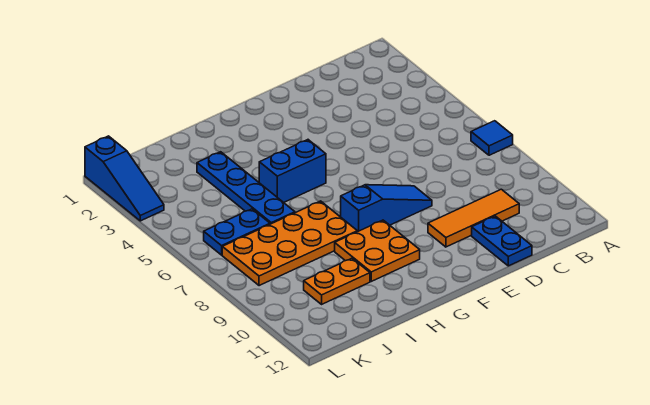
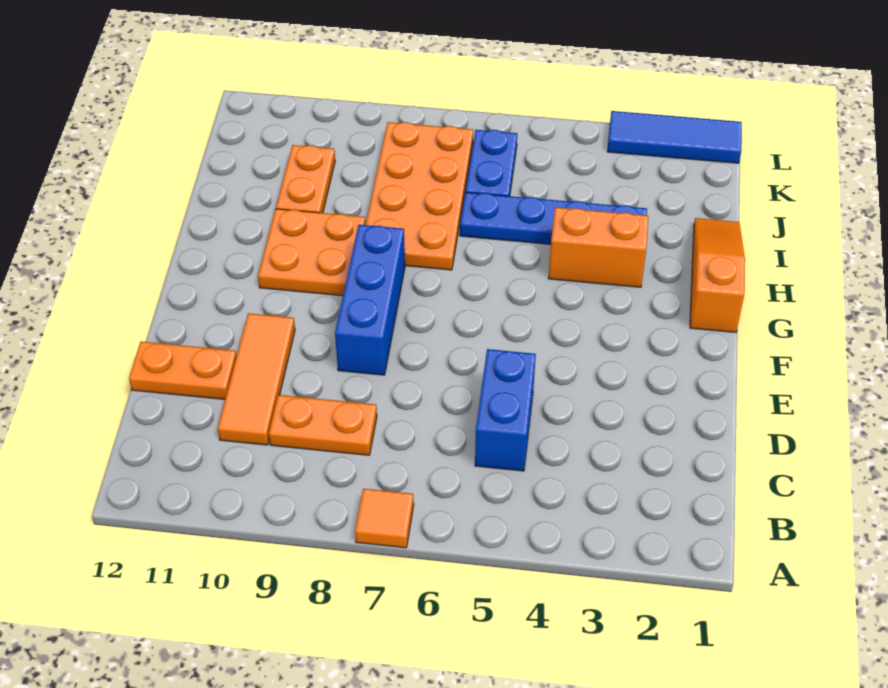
blue tile A7 level 1 -> orange tile A7 level 1
none -> orange plate C8:C9 level 1
blue plate D11:D12 level 1 -> orange plate D11:D12 level 1
blue slope E8:G8 level 1 top G -> blue brick E8:G8 level 1
none -> orange slope G1:I1 level 1 top G
blue brick G5:H5 level 1 -> blue brick C5:D5 level 1
none -> orange brick H3:H4 level 1
blue slope L1:L3 level 1 top 1 -> blue tile L1:L3 level 1

